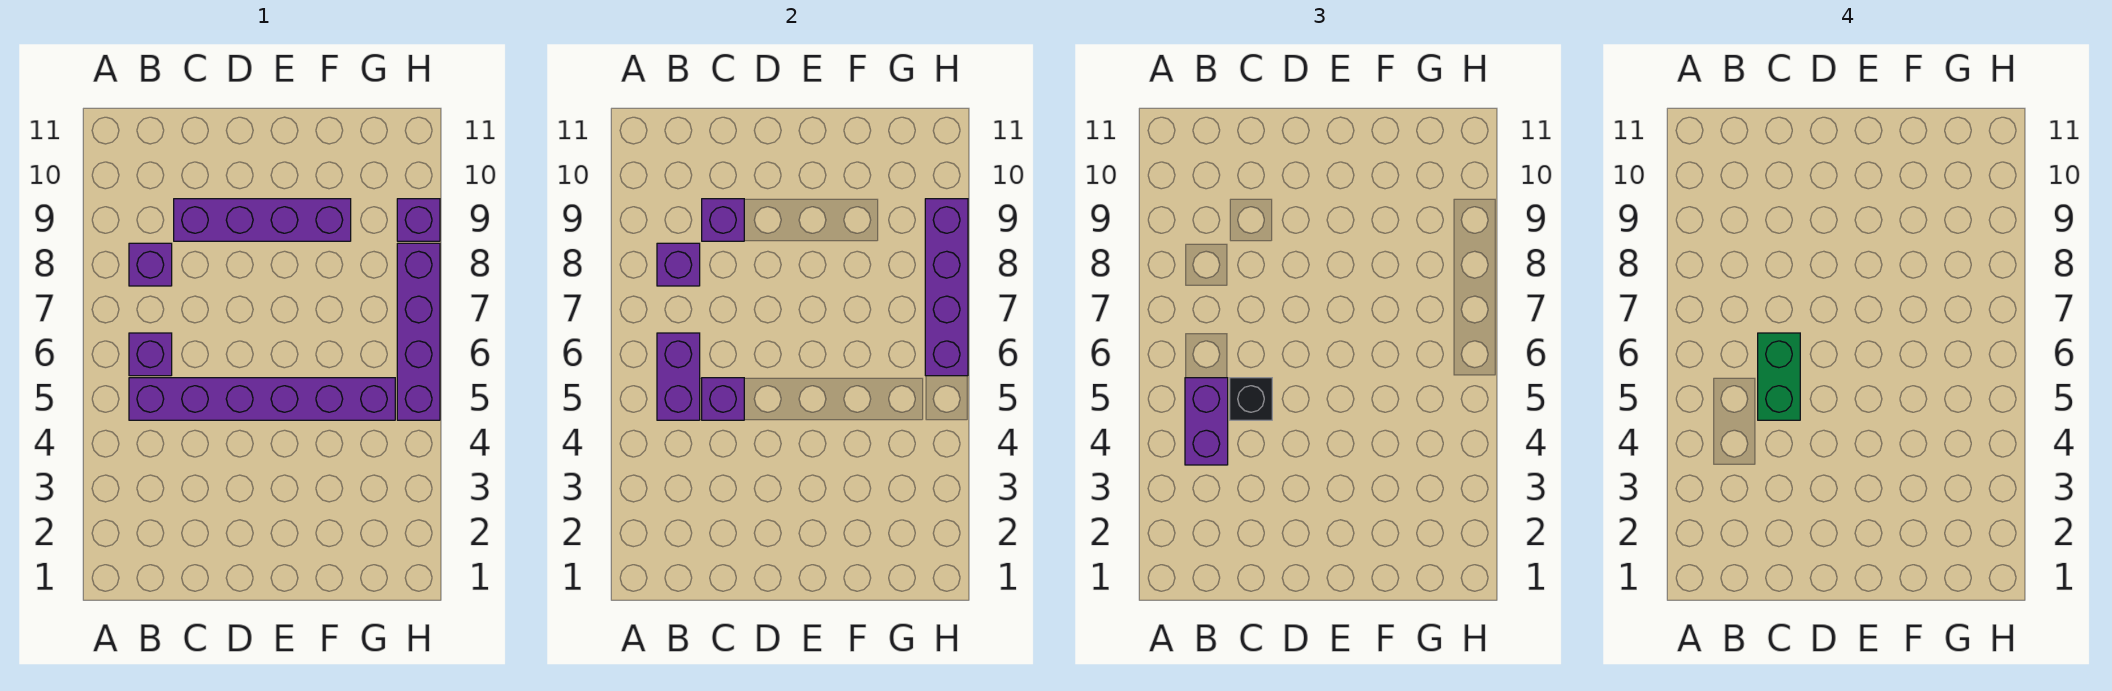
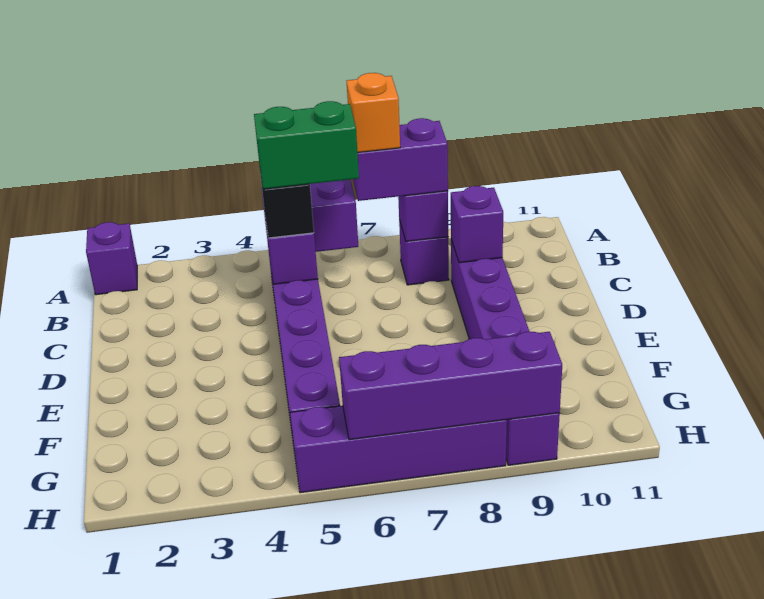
purple brick B4:B5 level 3 -> purple brick B7:B8 level 3
purple brick B6 level 1 -> purple brick A1 level 1
none -> orange brick B7 level 4

